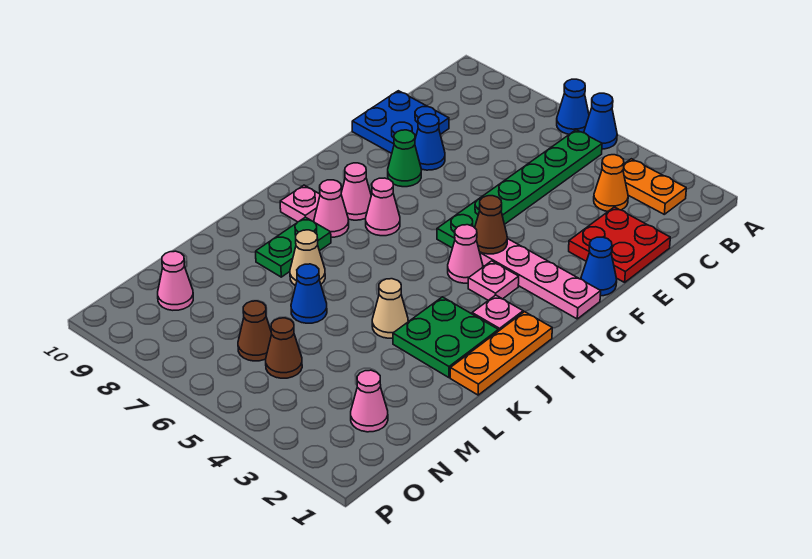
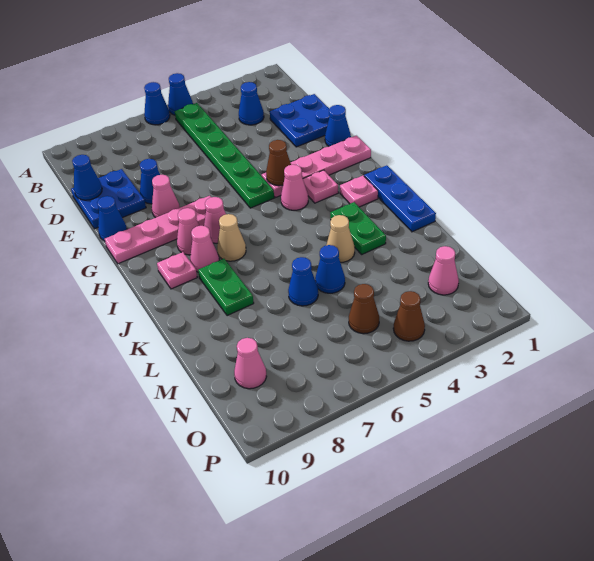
orange plate B2:B3 level 1 -> none
orange cone C3 level 1 -> blue cone C3 level 1
red plate D1:E2 level 1 -> blue plate D1:E2 level 1
none -> blue cone D10 level 2
green cone F8 level 1 -> pink cone F8 level 1
none -> blue cone F10 level 1
none -> pink plate G7:G10 level 1
orange plate I1:K1 level 1 -> blue plate I1:K1 level 1
green plate J2:K3 level 1 -> green plate J3:K3 level 1
tan cone K7 level 1 -> tan cone I7 level 1
none -> blue cone L5 level 1
brown cone N6 level 1 -> brown cone O4 level 1

